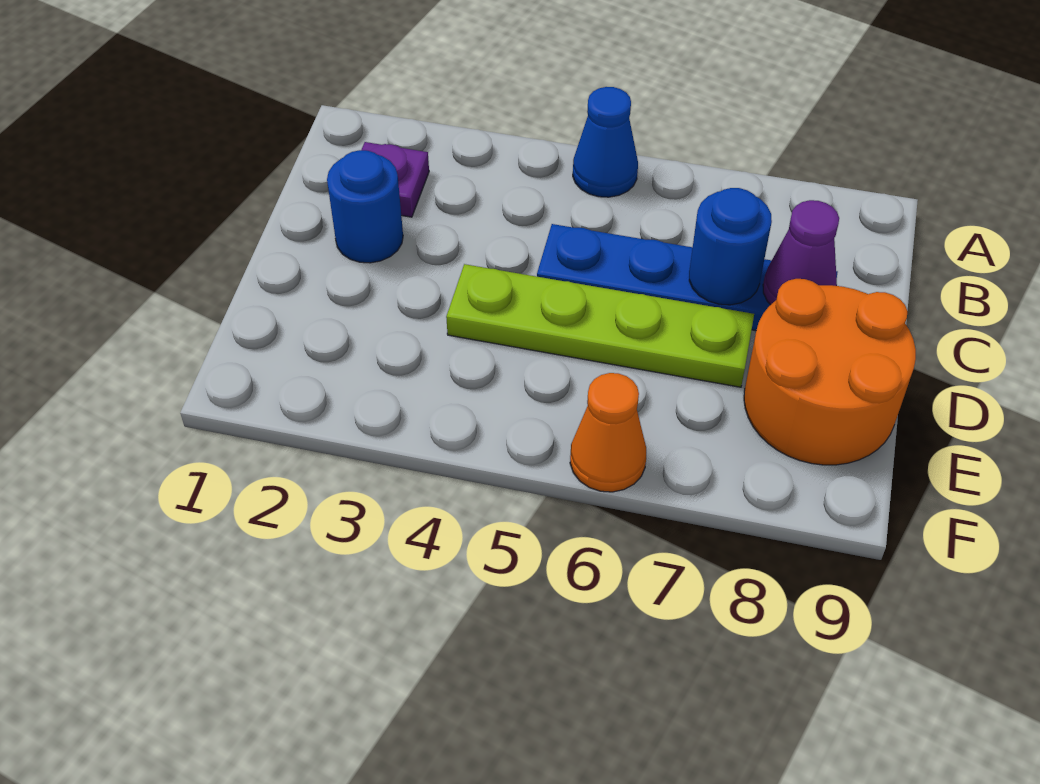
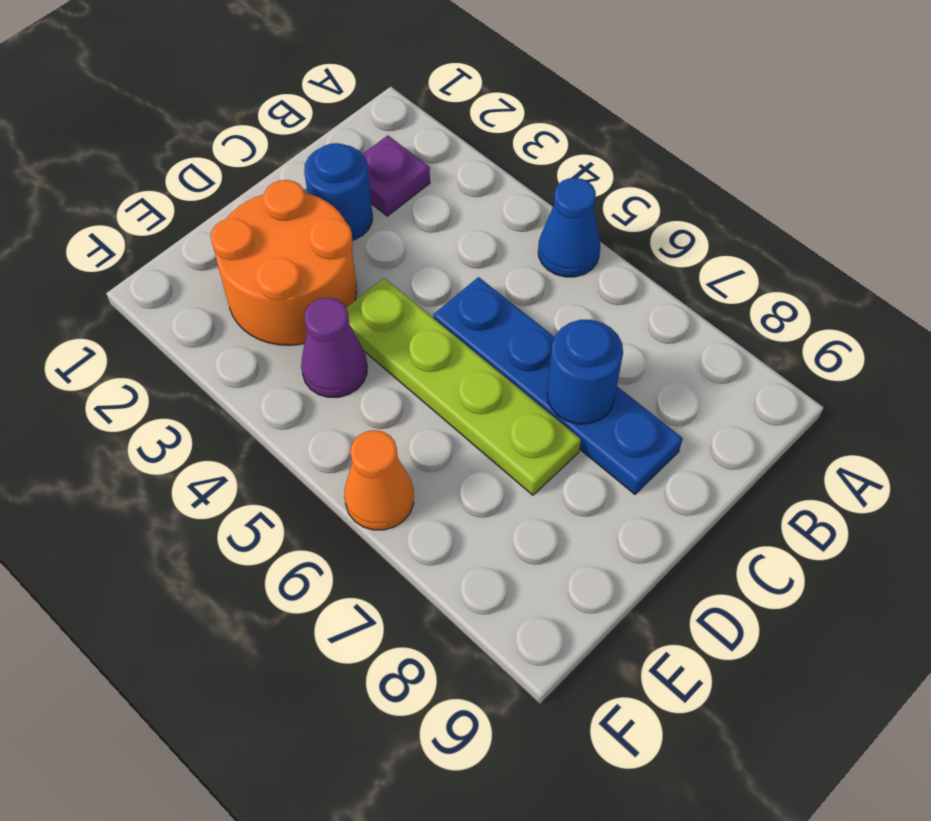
purple cone C8 level 2 -> purple cone E4 level 1
orange round brick D8:E9 level 1 -> orange round brick D2:E3 level 1

